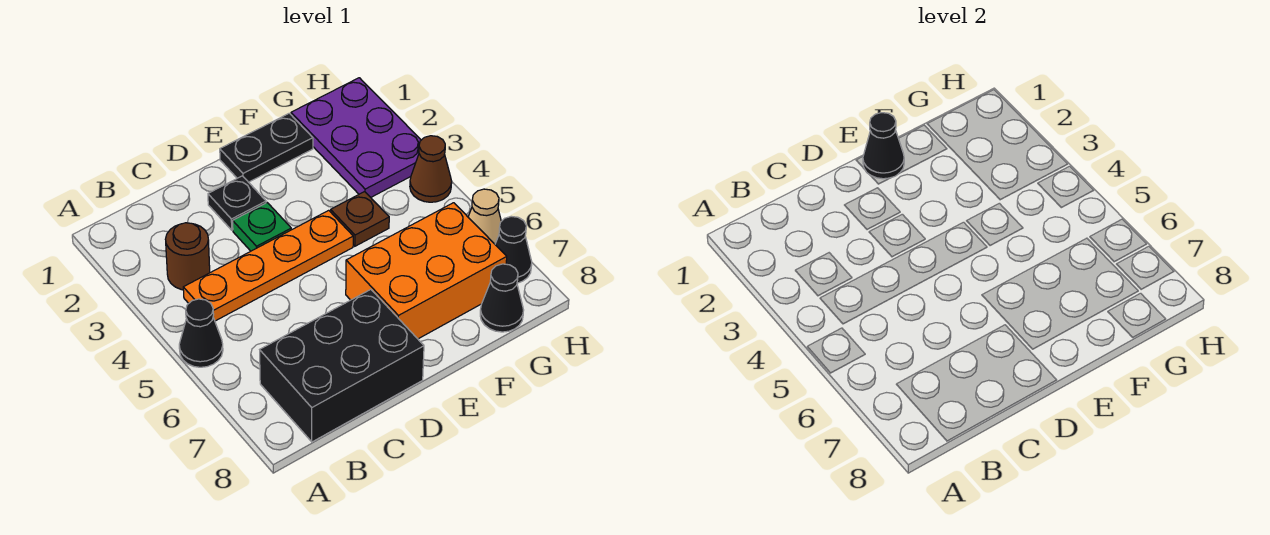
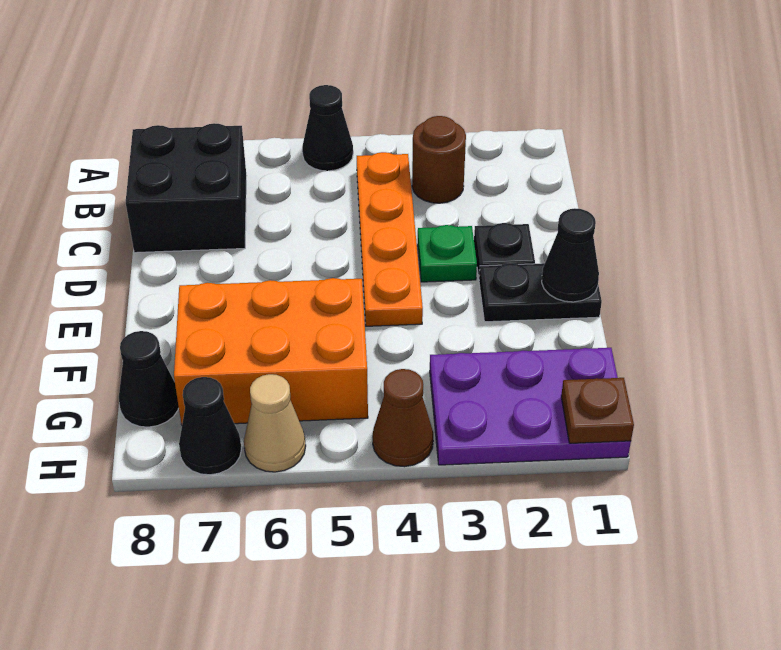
black brick B7:D8 level 1 -> black brick B7:C8 level 1
black plate E1:F1 level 1 -> black plate E1:E2 level 1
orange brick E6:G7 level 1 -> orange brick F5:G7 level 1
brown plate F4 level 1 -> brown plate H1 level 2

